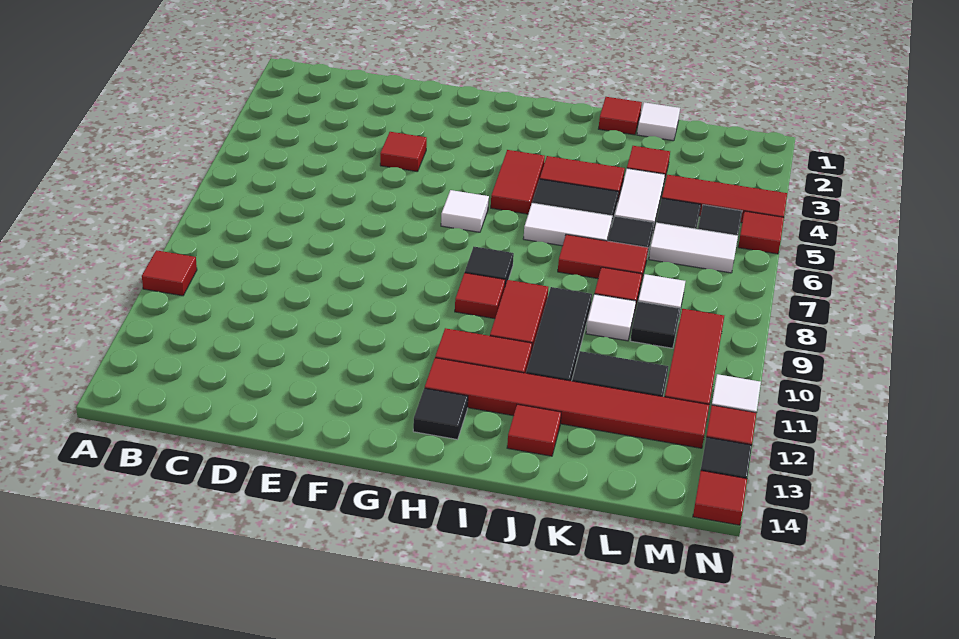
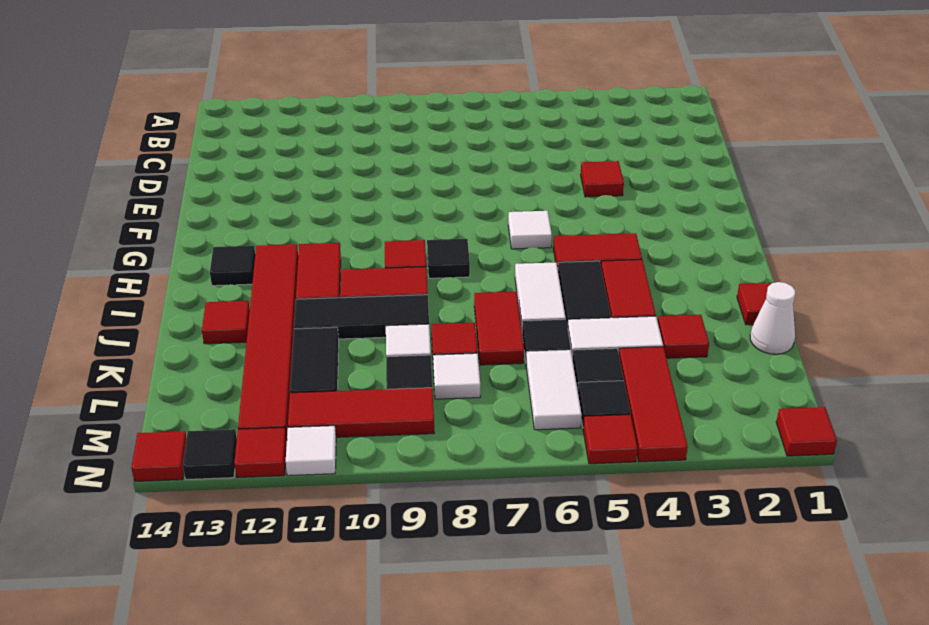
red tile A10 level 1 -> red tile N1 level 1
white tile K1 level 1 -> white cone K1 level 1

